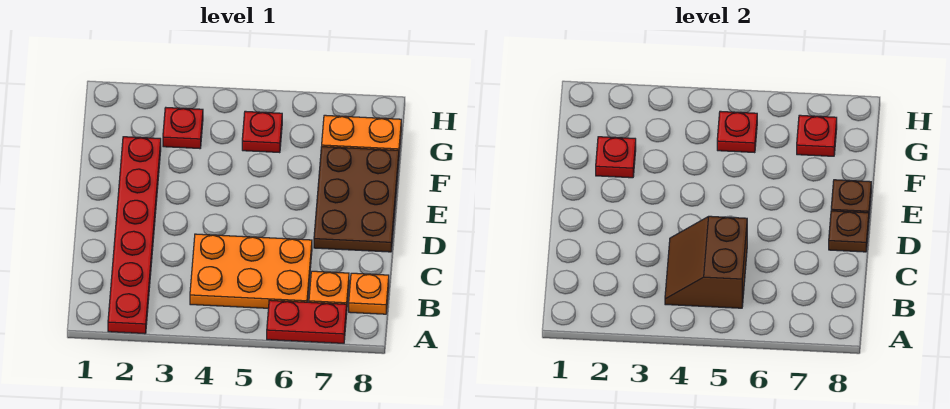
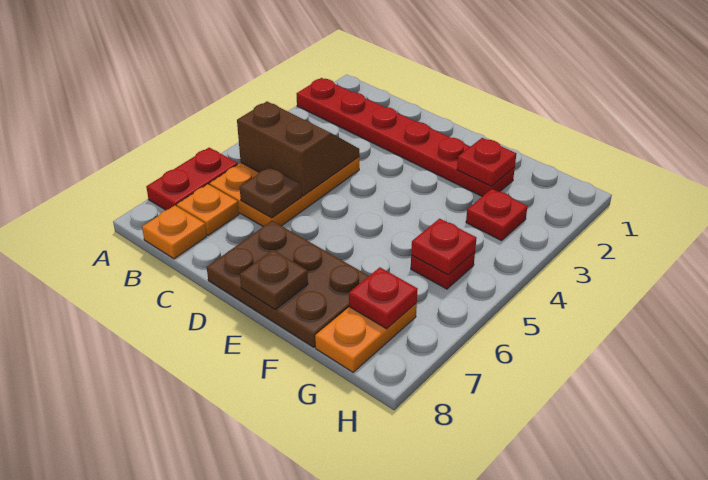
brown plate D8 level 2 -> brown plate C6 level 2

